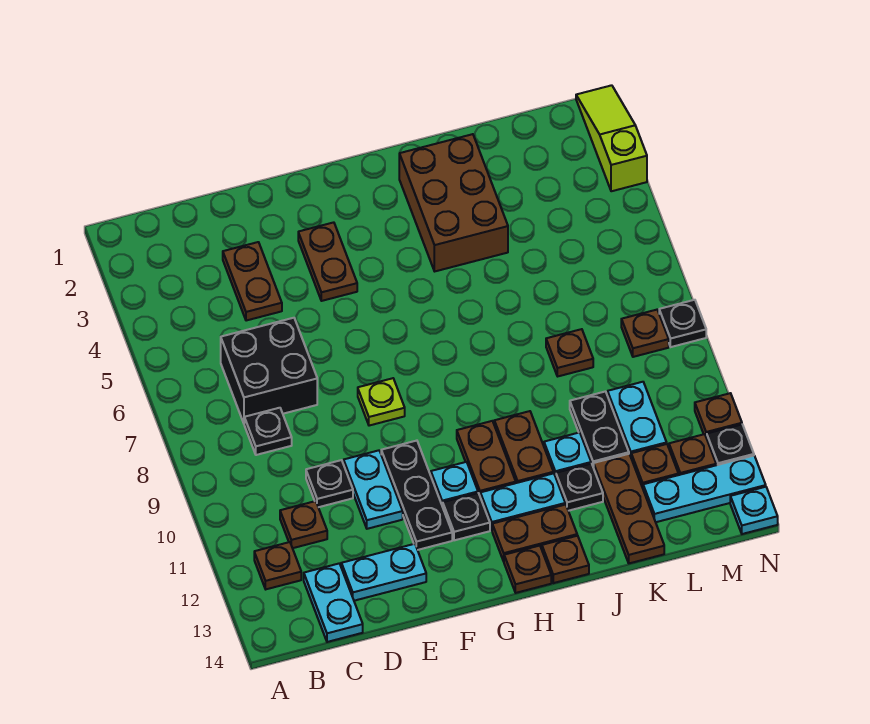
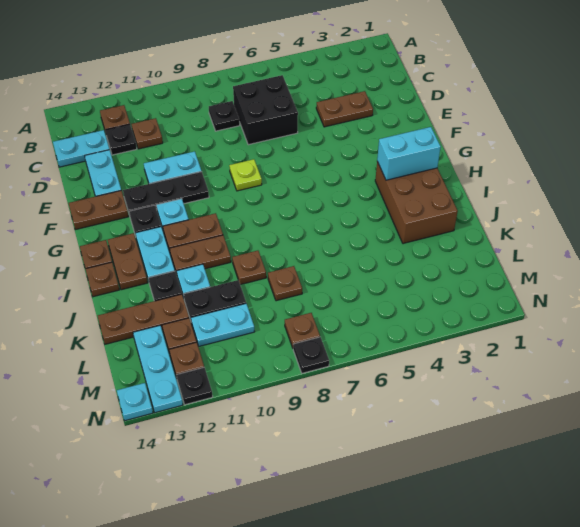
black plate D10 level 1 -> black plate C12 level 1
brown plate F3:F4 level 1 -> brown plate F13:F14 level 1
none -> cyan brick H2:H3 level 2
brown brick I2:J4 level 1 -> brown brick H2:J3 level 1
lime slope N1:N3 level 1 top 3 -> none
brown plate N11 level 1 -> brown plate J9 level 1

